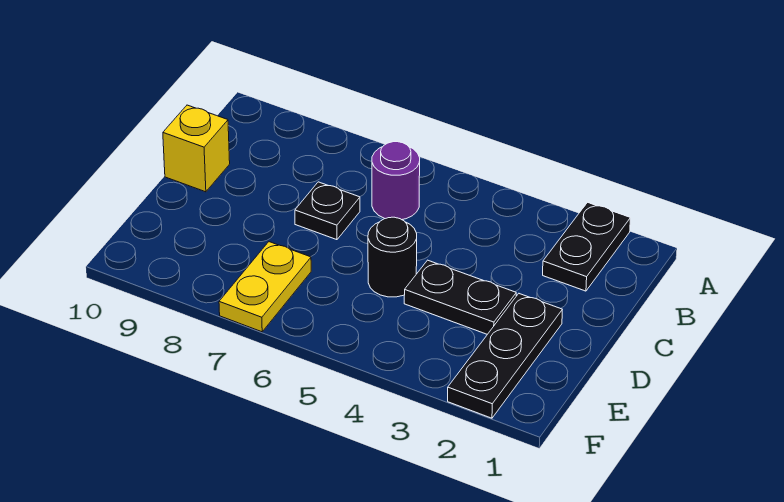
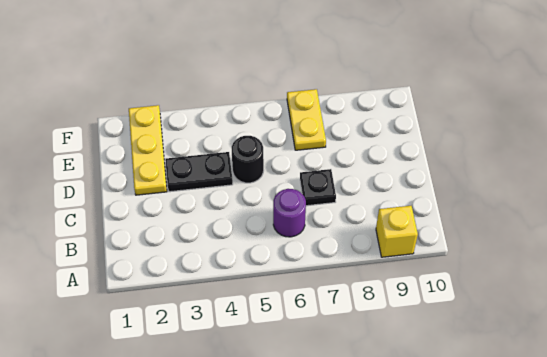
black plate A2:B2 level 1 -> none
yellow brick C10 level 1 -> yellow brick A9 level 1
black plate D2:F2 level 1 -> yellow plate D2:F2 level 1

